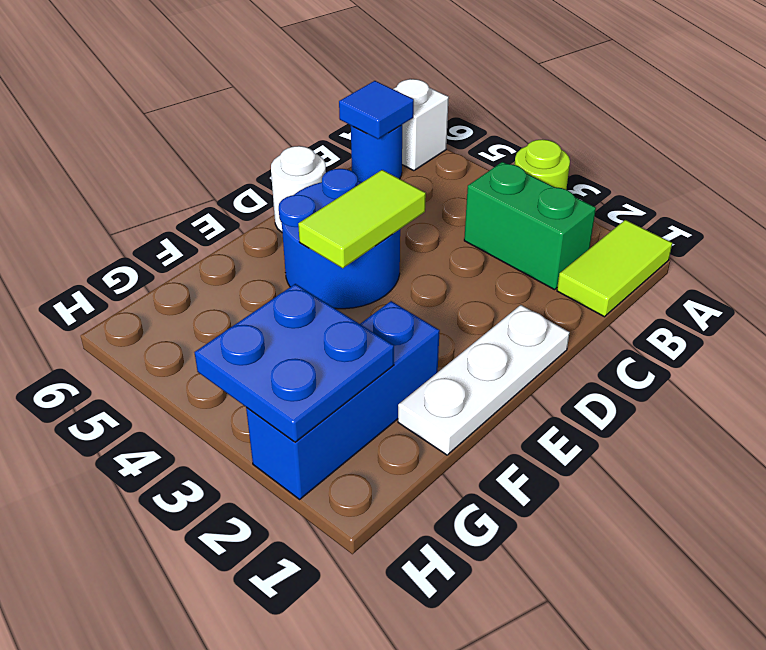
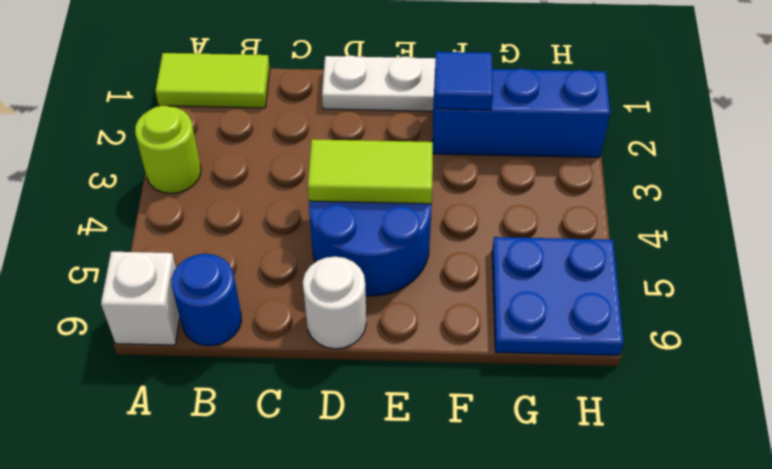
green brick B2:B3 level 1 -> none
blue tile B6 level 2 -> blue tile F2 level 2
blue plate G2:H3 level 2 -> blue plate G5:H6 level 1

